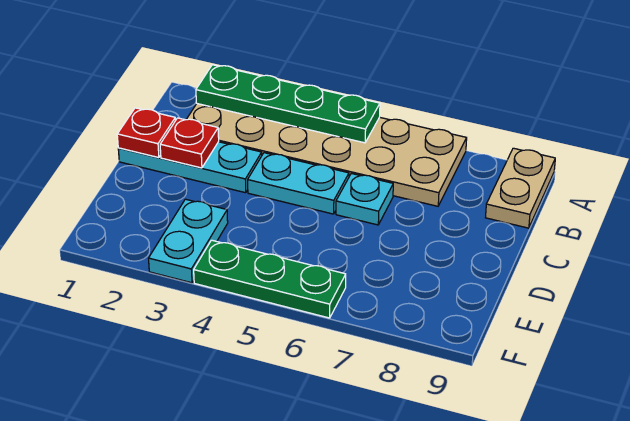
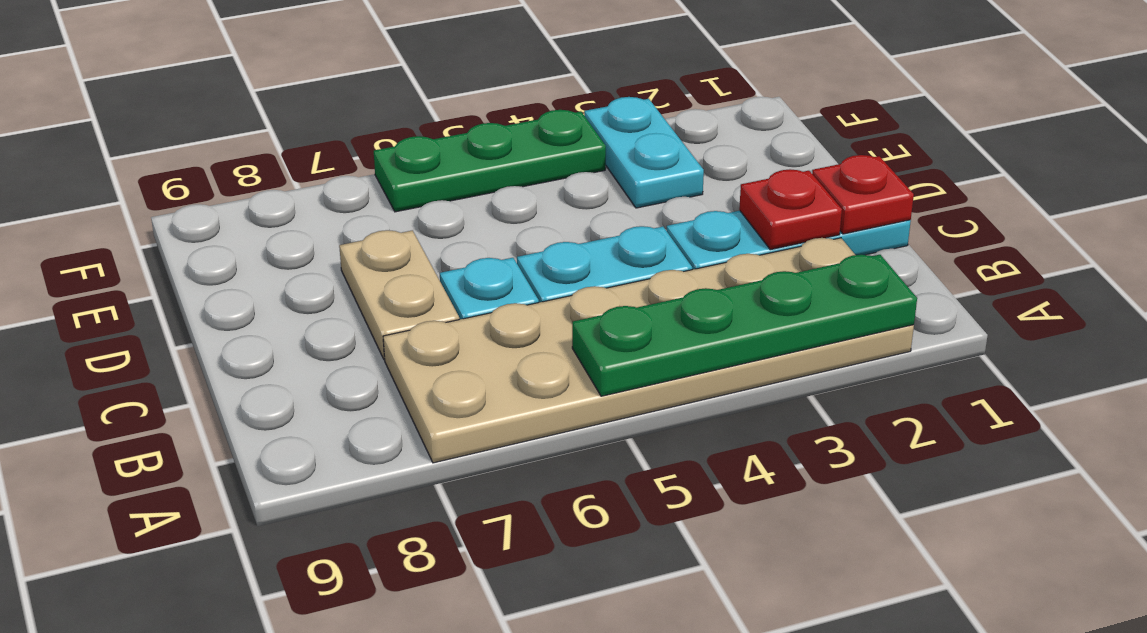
tan plate A9:B9 level 1 -> tan plate C7:D7 level 1

